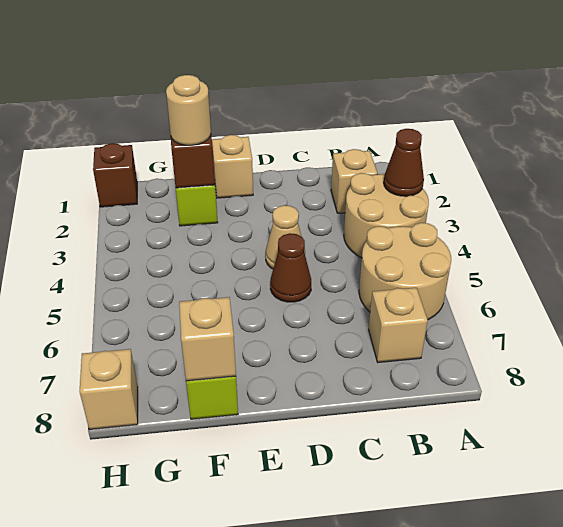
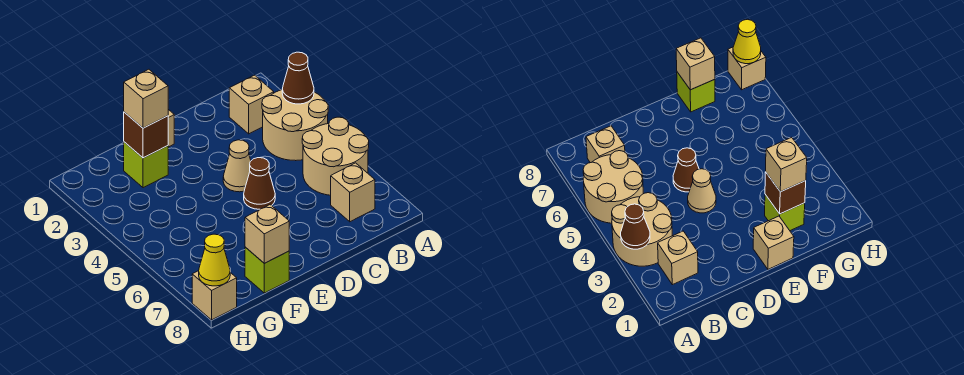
tan round brick F2 level 3 -> tan brick F2 level 3
brown brick H1 level 1 -> none
none -> yellow cone H8 level 2

